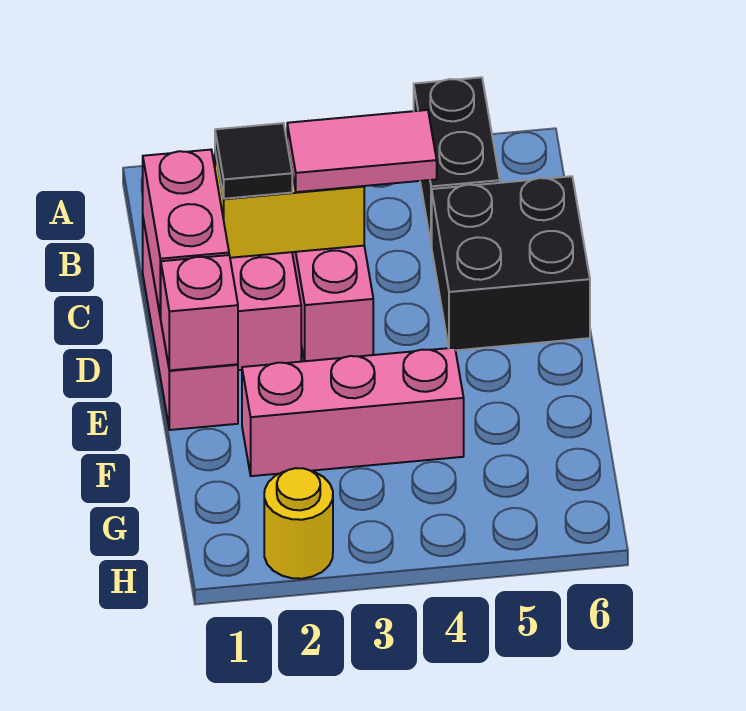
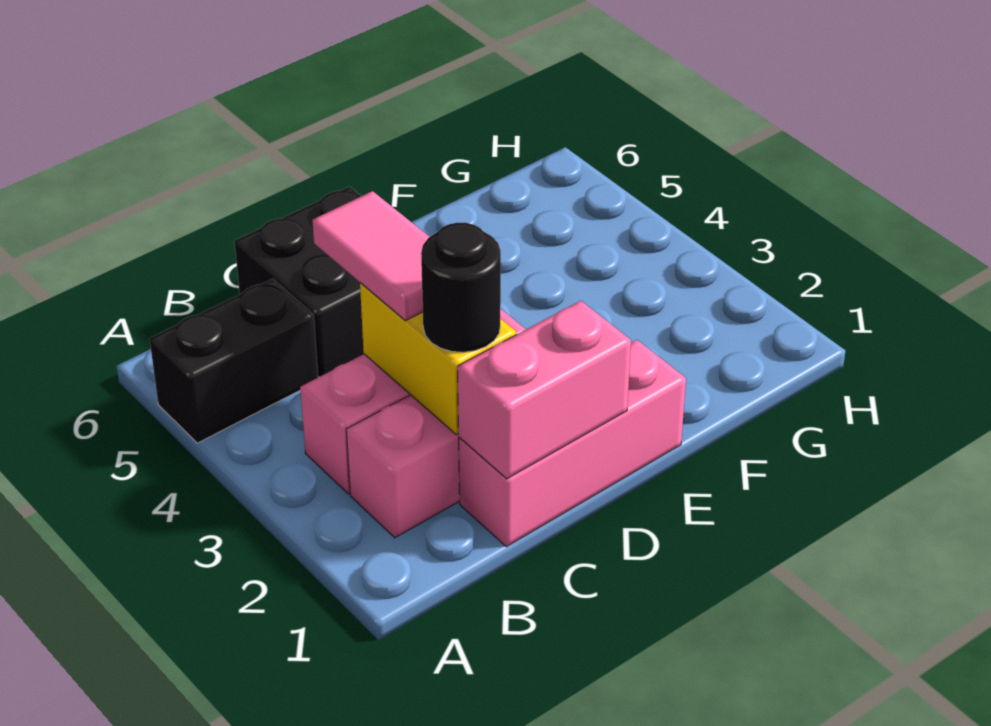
black tile C2 level 3 -> black round brick C2 level 3
pink brick E1 level 2 -> none
pink brick F2:F4 level 1 -> none
yellow round brick H2 level 1 -> none

